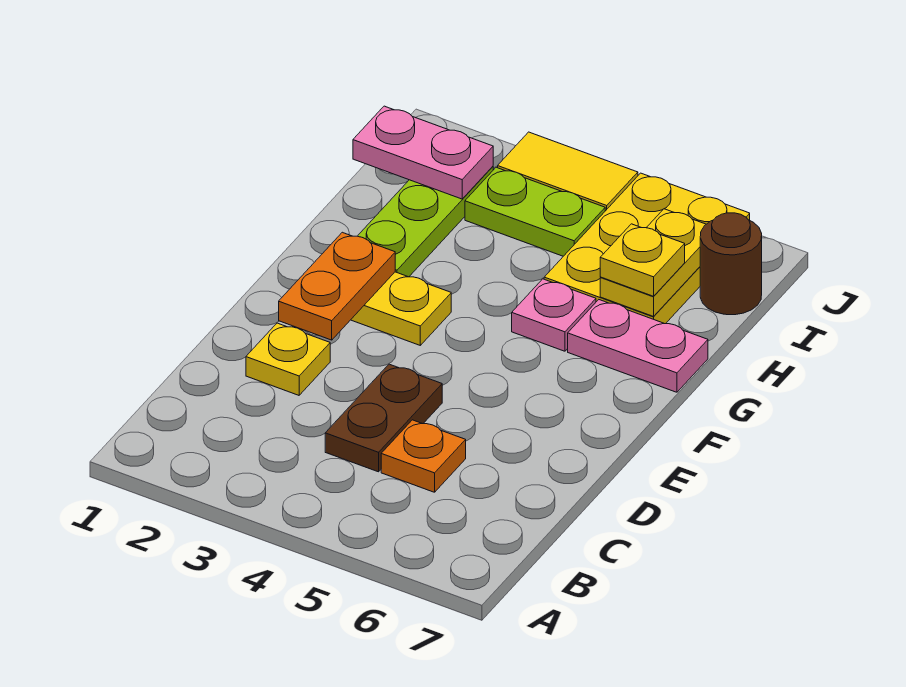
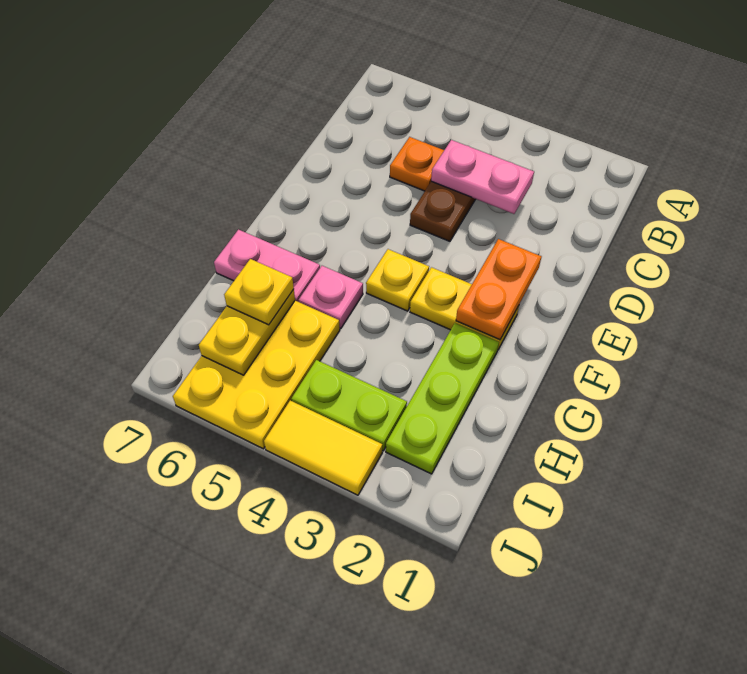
yellow plate D2 level 1 -> yellow plate F4 level 1
pink plate I1:I2 level 2 -> pink plate C3:C4 level 2
brown round brick I7 level 1 -> none

